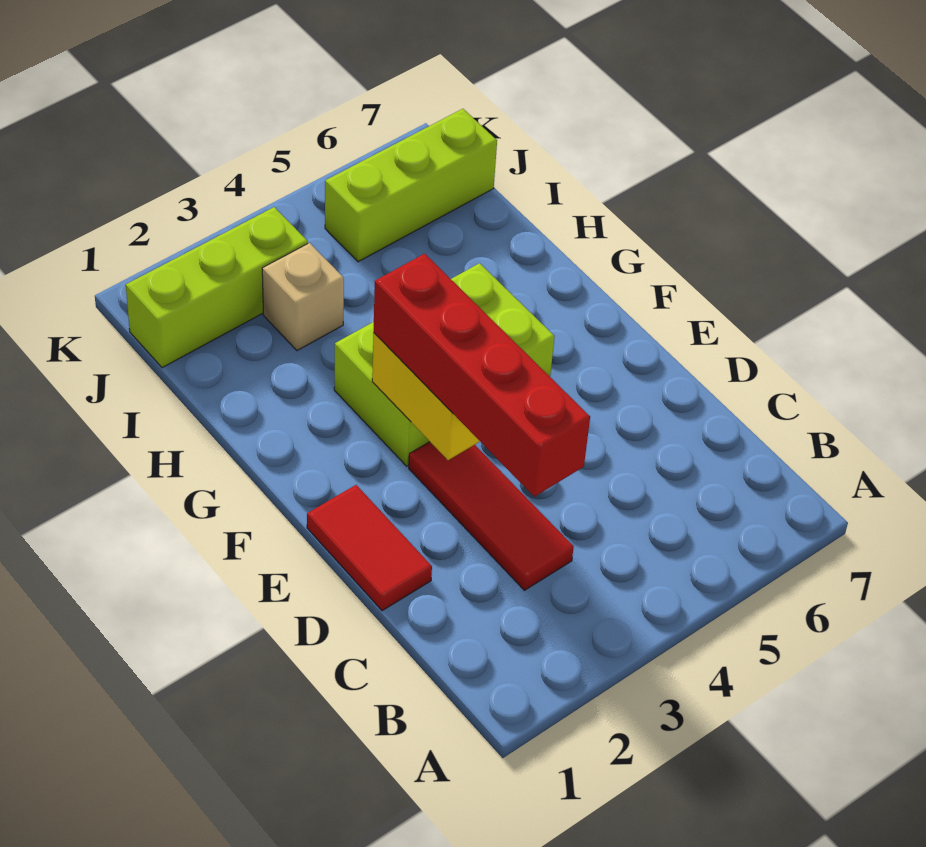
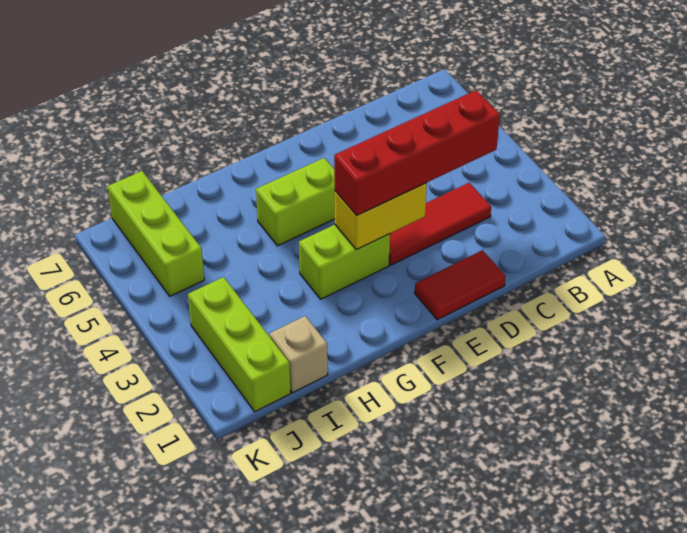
tan brick I3 level 1 -> tan brick I1 level 1

